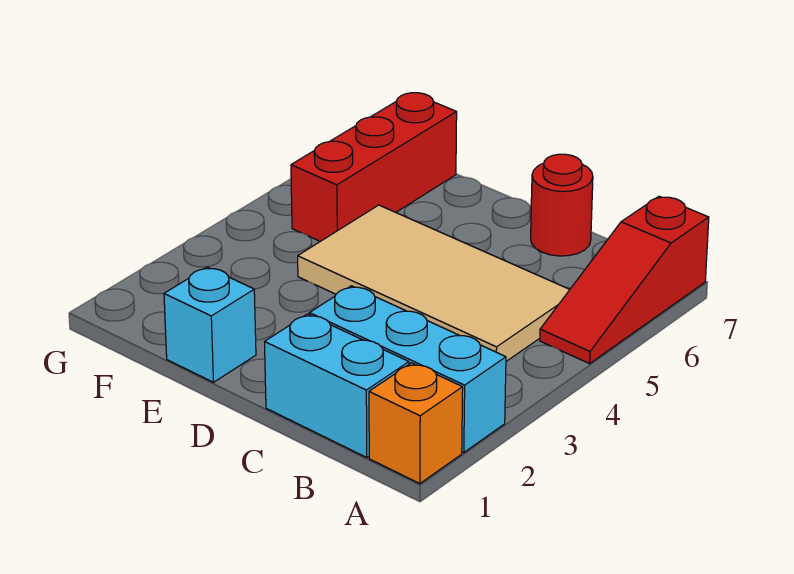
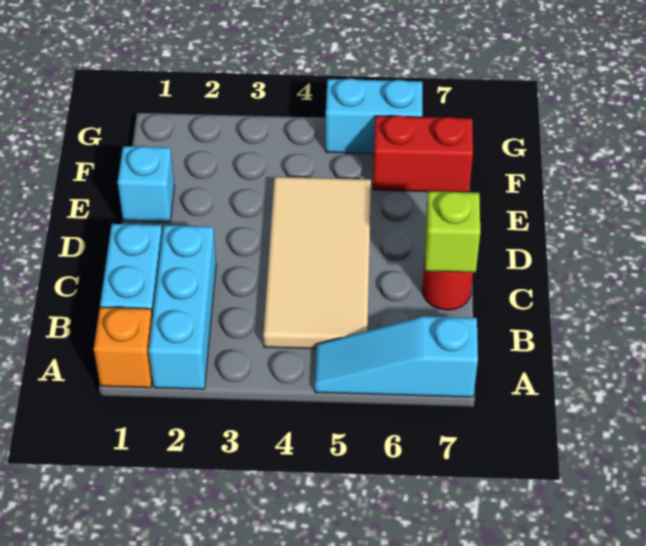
red slope A5:A7 level 1 top 7 -> cyan slope A5:A7 level 1 top 7
none -> lime brick C7 level 2
red brick F5:F7 level 1 -> red brick F6:F7 level 1
none -> cyan brick G5:G6 level 1

